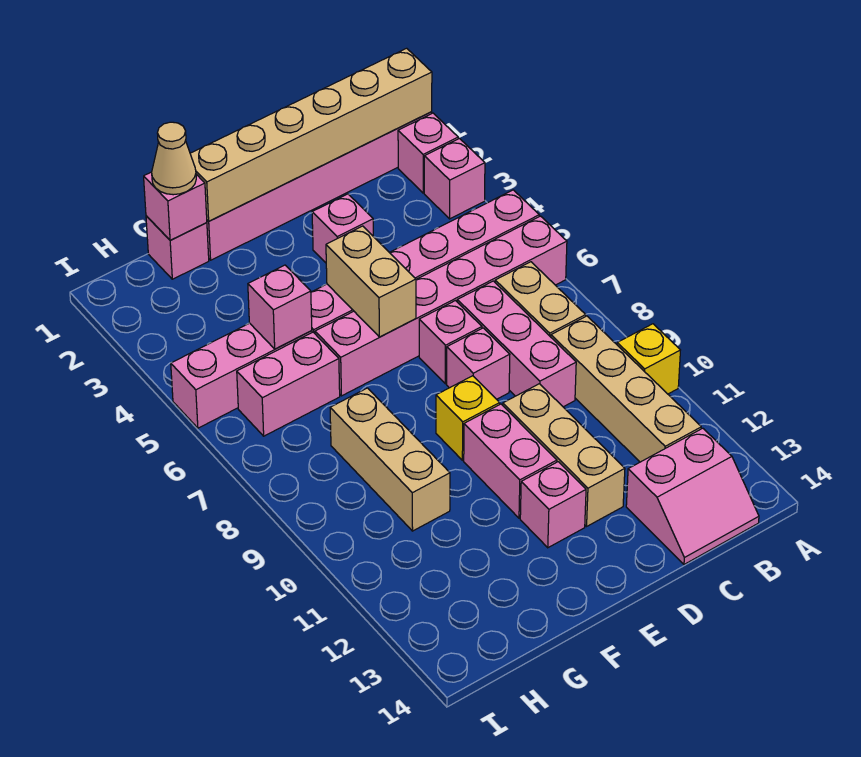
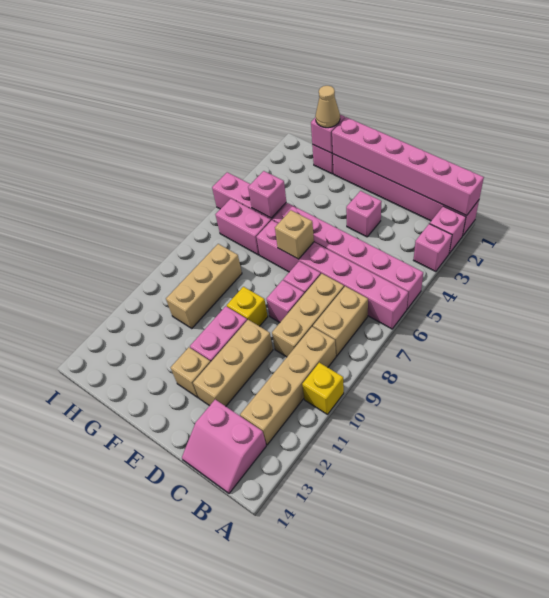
tan brick A1:F1 level 2 -> pink brick A1:F1 level 2
pink brick C7:C9 level 1 -> tan brick C7:C9 level 1
tan brick E5:E6 level 2 -> tan brick E6 level 2
pink brick E12 level 1 -> tan brick E12 level 1

